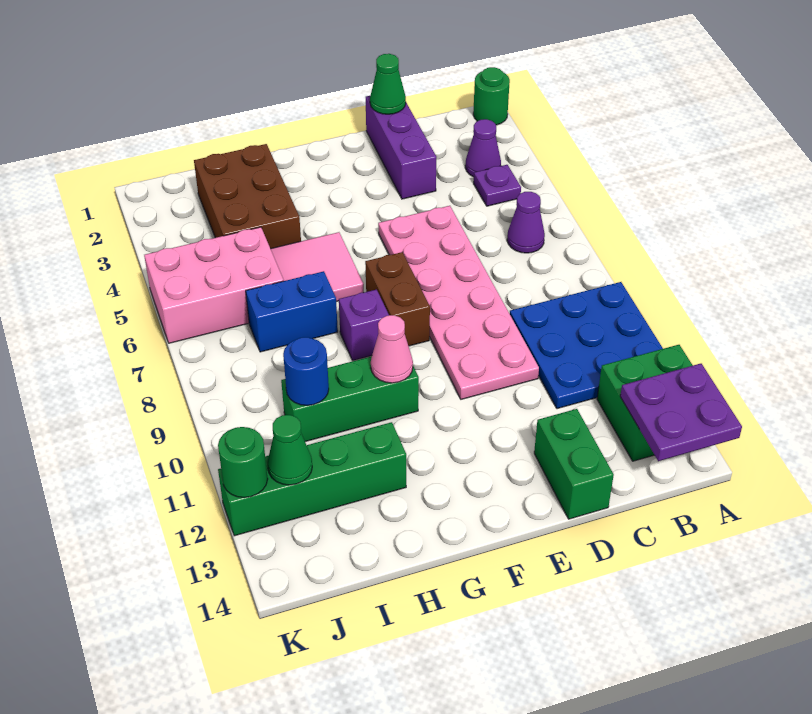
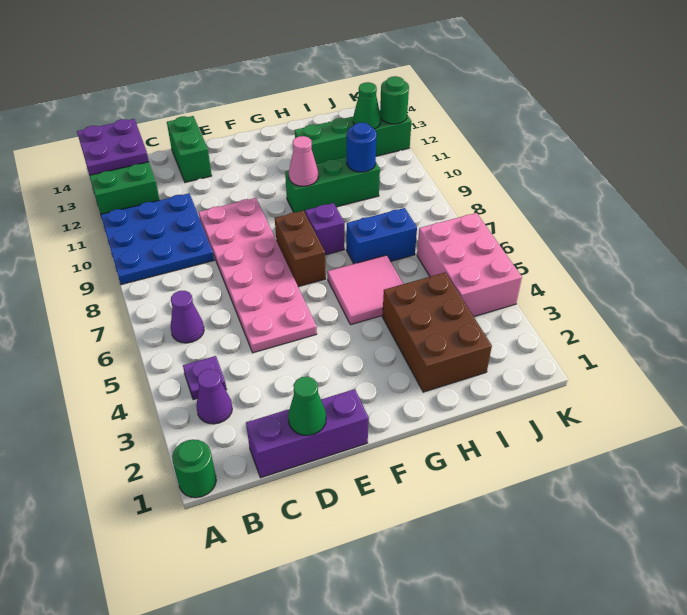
purple brick D1:D3 level 1 -> purple brick C1:E1 level 1
pink brick I5:K6 level 1 -> pink brick J4:K6 level 1

